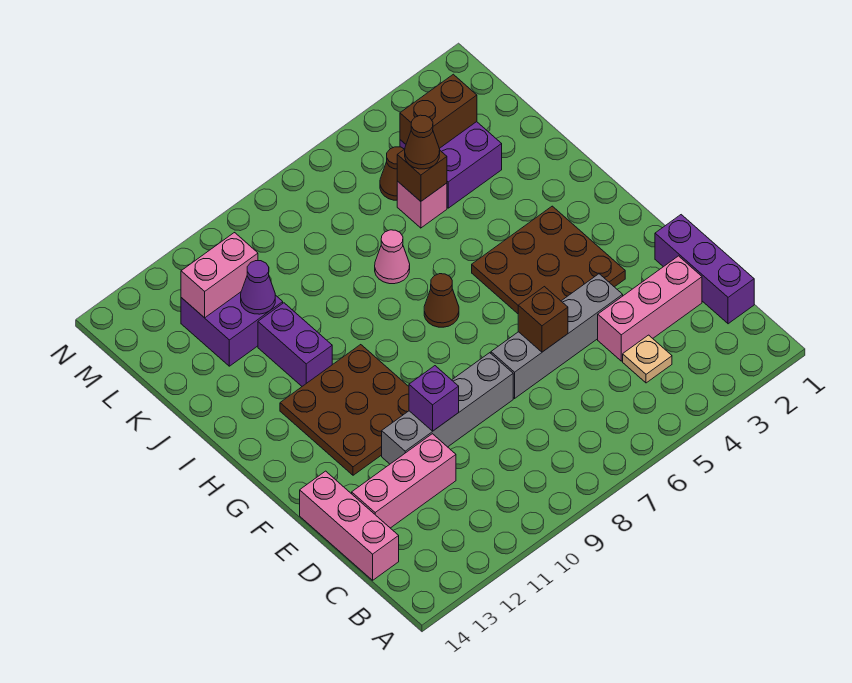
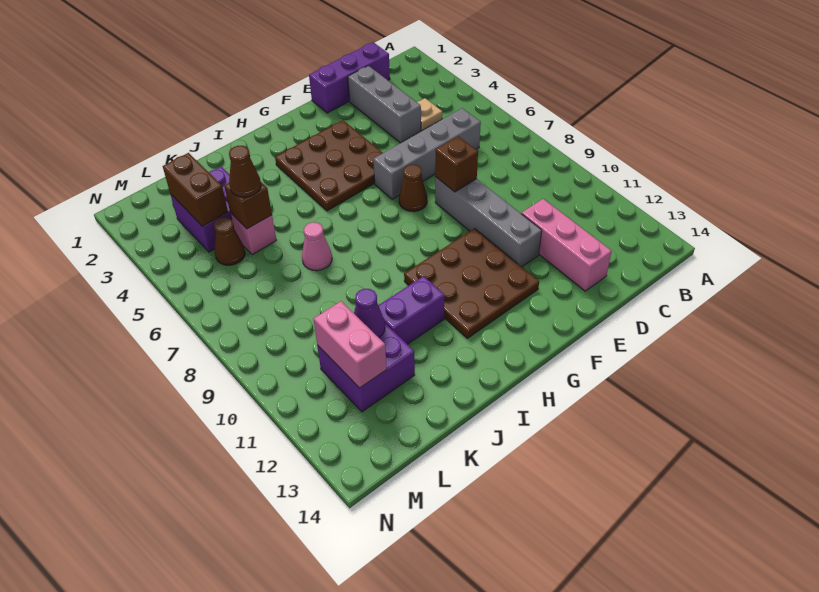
pink brick C14:E14 level 1 -> none
pink brick D2:D4 level 1 -> grey brick D2:D4 level 1
grey brick E4:E7 level 1 -> grey brick C6:F6 level 1
brown brick E6 level 2 -> brown brick E8 level 2
purple brick E10 level 2 -> none
brown cone H7 level 1 -> brown cone F7 level 1

